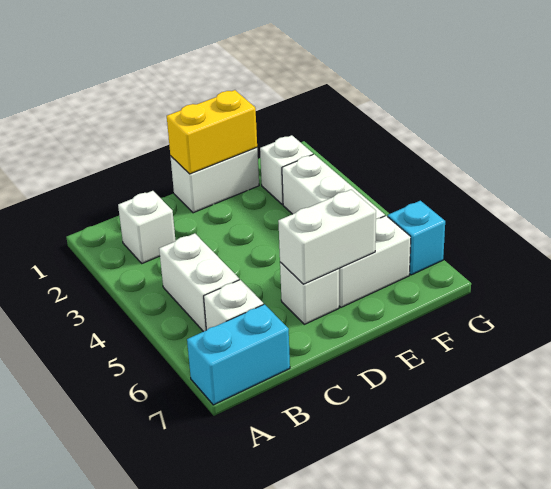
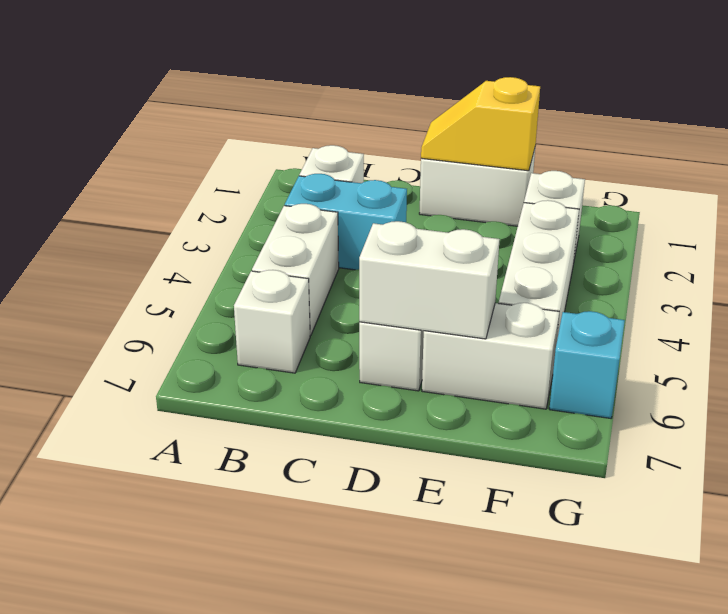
cyan brick A7:B7 level 1 -> cyan brick B3:C3 level 1
yellow brick D1:E1 level 2 -> yellow slope D1:E1 level 2 top E

